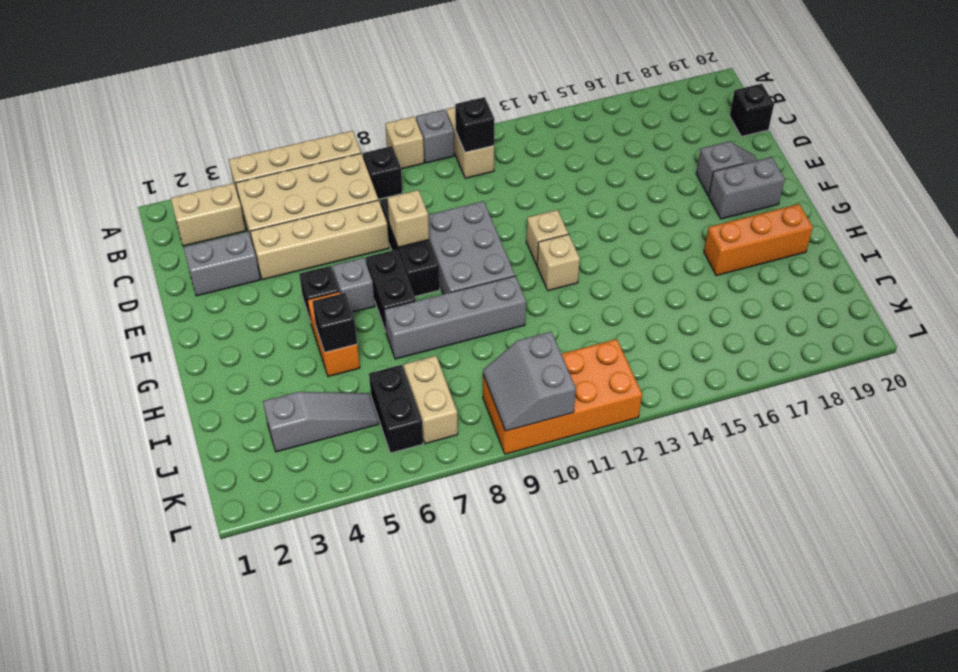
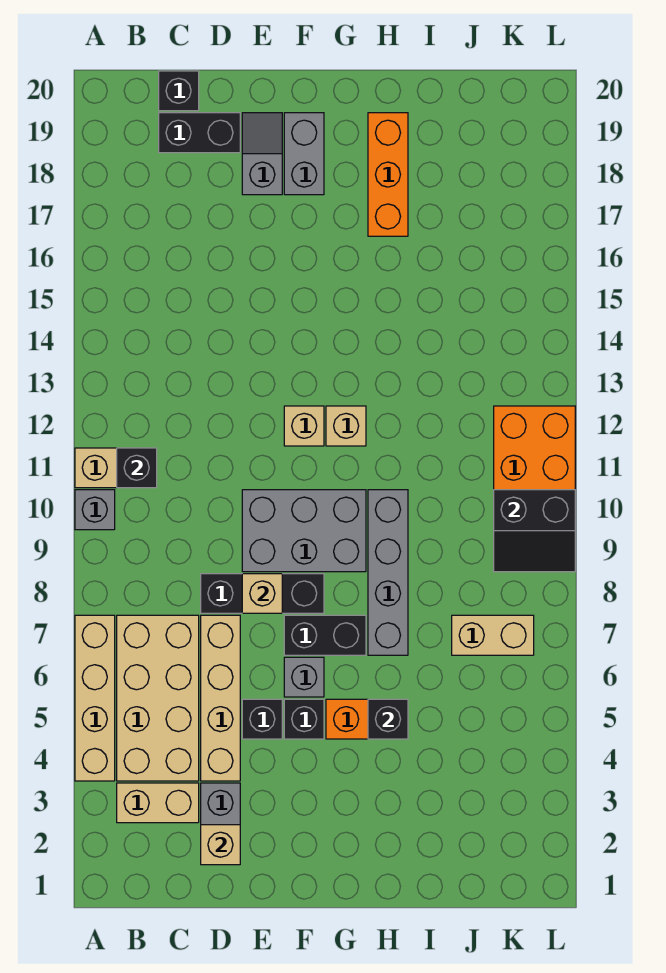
tan brick A9 level 1 -> tan brick D2 level 2
tan brick B2:B3 level 1 -> tan brick B3:C3 level 1
black brick B8 level 1 -> black brick E5 level 1
grey slope J3:J5 level 1 top 3 -> none
black brick J6:K6 level 1 -> black brick C19:D19 level 1
grey slope K9:L10 level 2 top 10 -> black slope K9:L10 level 2 top 10

